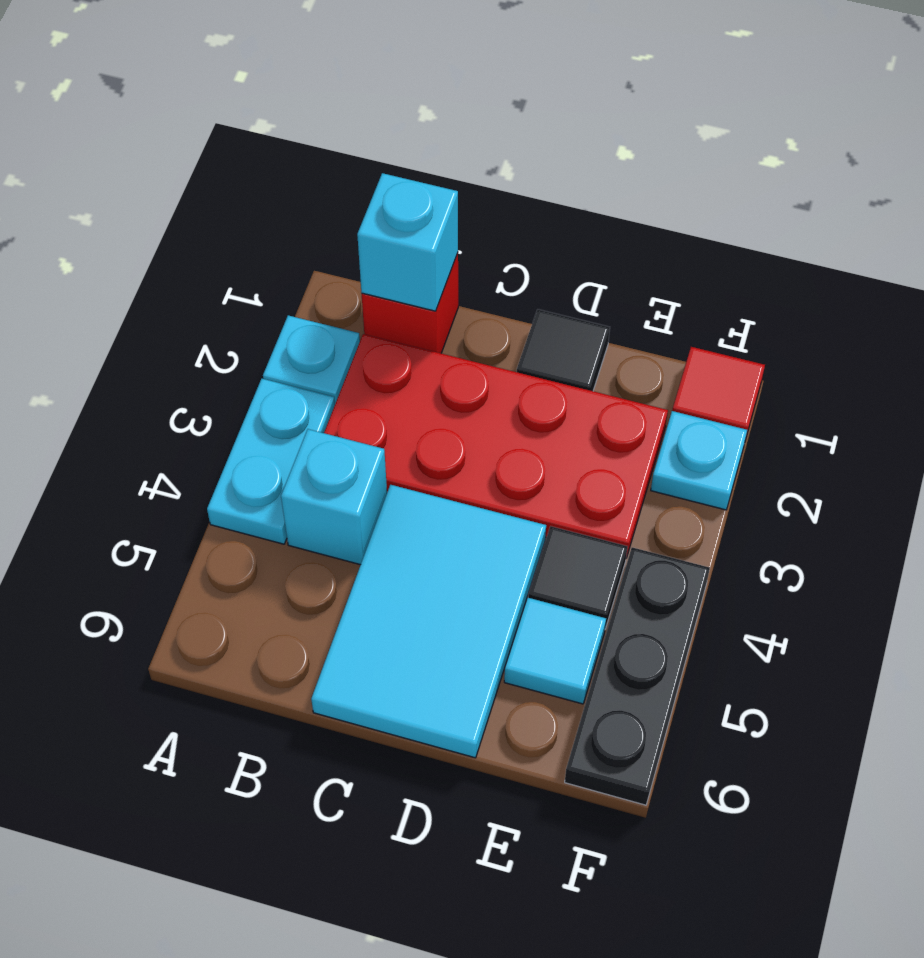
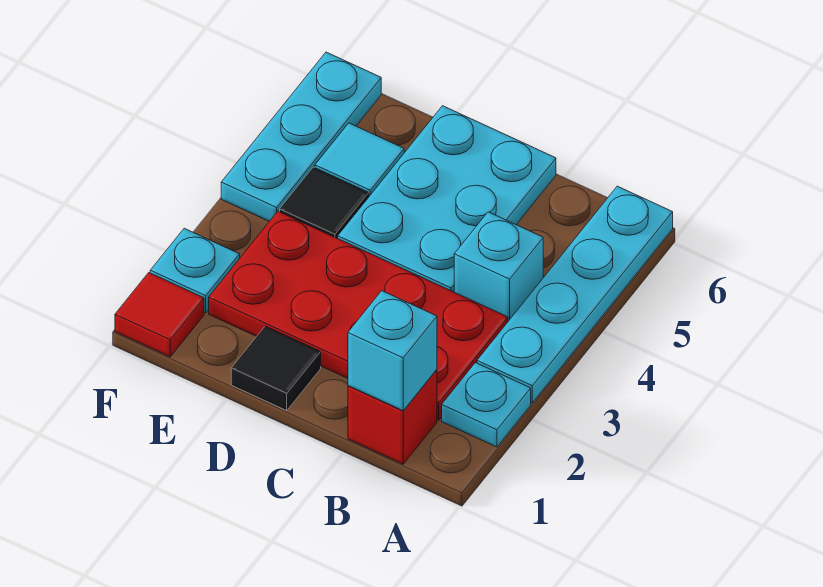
cyan plate A3:A4 level 1 -> cyan plate A3:A6 level 1
cyan tile C4:D6 level 1 -> cyan plate C4:D6 level 1
black plate F4:F6 level 1 -> cyan plate F4:F6 level 1

